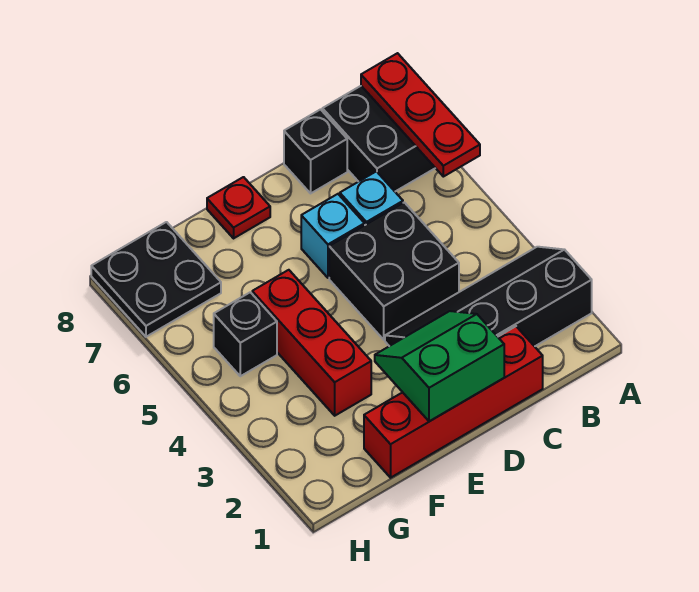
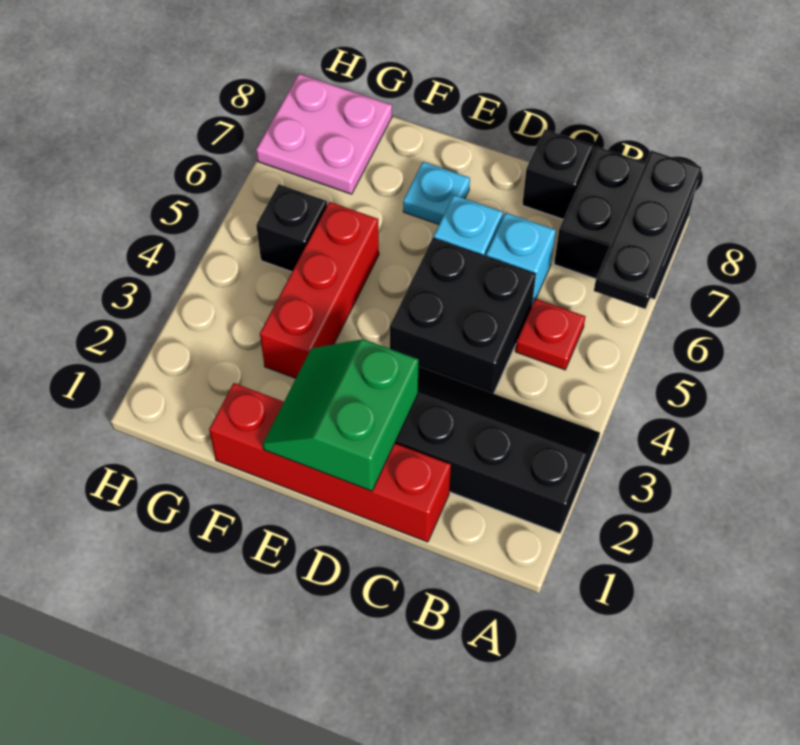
red plate A6:A8 level 2 -> black plate A6:A8 level 2
green slope D1:E2 level 2 top 1 -> green slope D1:E2 level 2 top D
none -> cyan plate E7 level 1
red plate E8 level 1 -> red plate B5 level 1
black plate G7:H8 level 1 -> pink plate G7:H8 level 1

